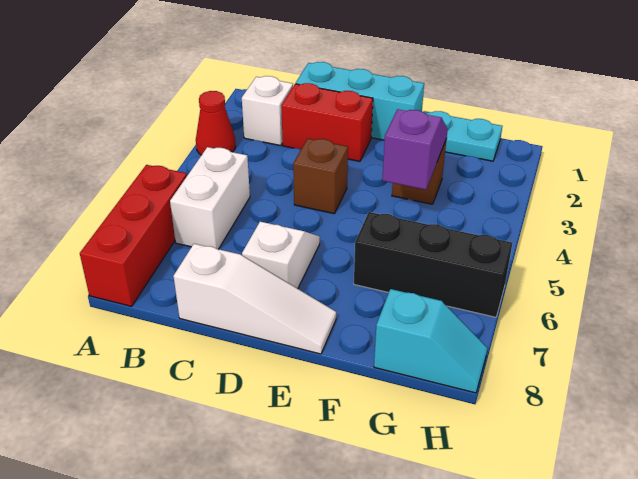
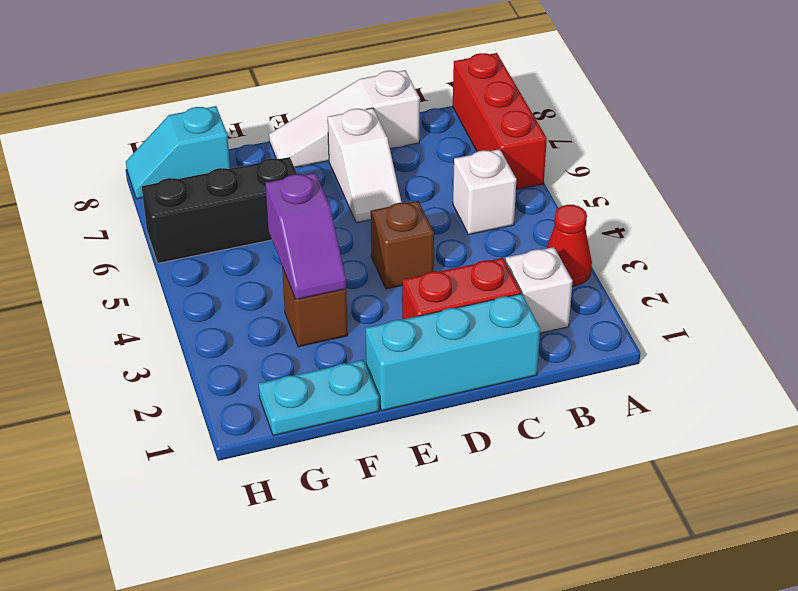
white brick B5:B6 level 1 -> white brick B5 level 1

